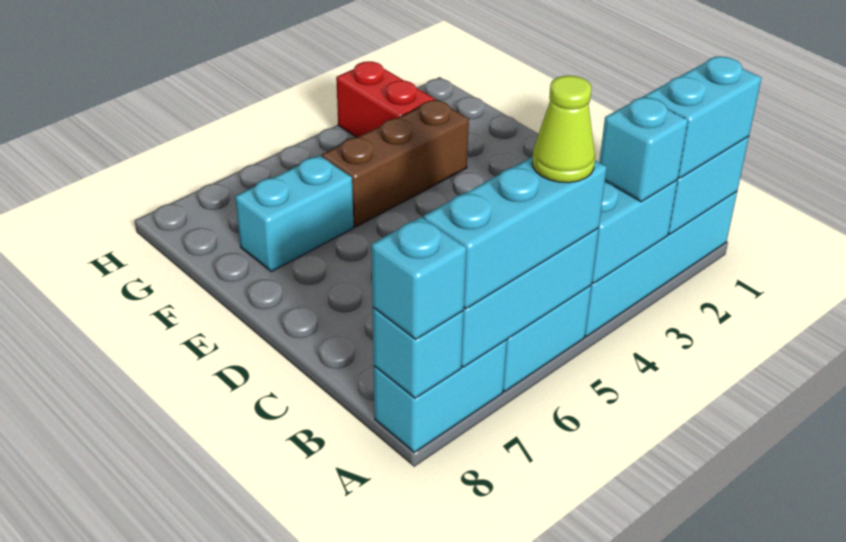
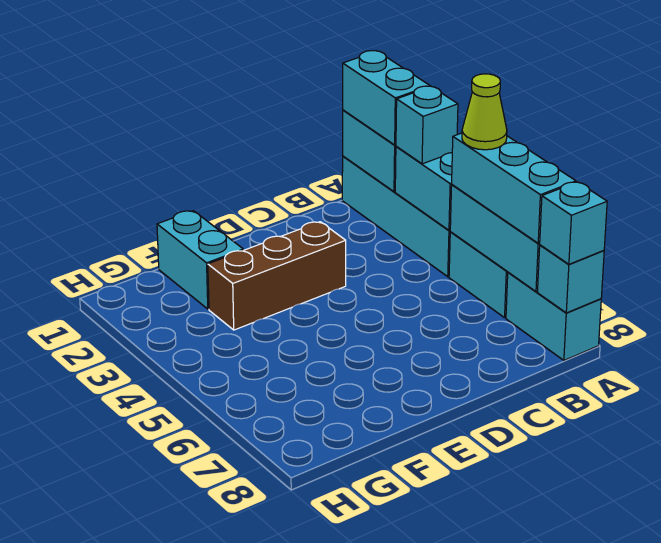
brown brick F3:F5 level 1 -> brown brick D3:F3 level 1
cyan brick F6:F7 level 1 -> cyan brick F1:F2 level 1
red brick G3:H3 level 1 -> none

